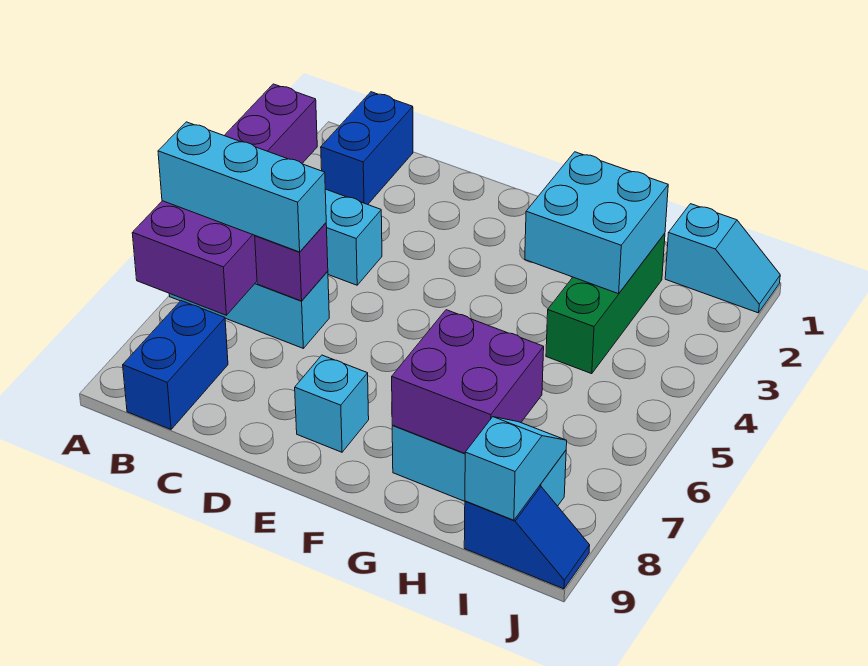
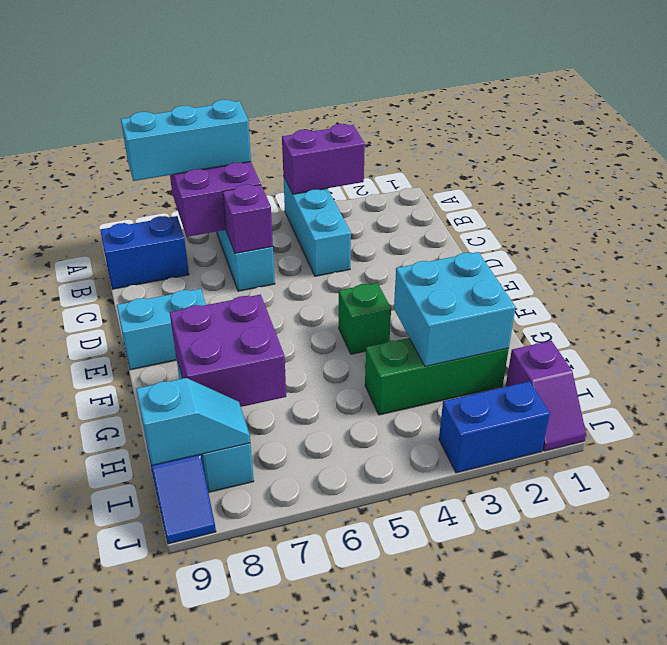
cyan brick A6:C6 level 3 -> cyan brick A6:A8 level 3
blue brick B1:B2 level 1 -> blue brick J2:J3 level 1
cyan brick E8 level 1 -> cyan brick E8:E9 level 1
none -> green brick F4 level 1
cyan slope I1:J1 level 1 top I -> purple slope I1:J1 level 1 top I

